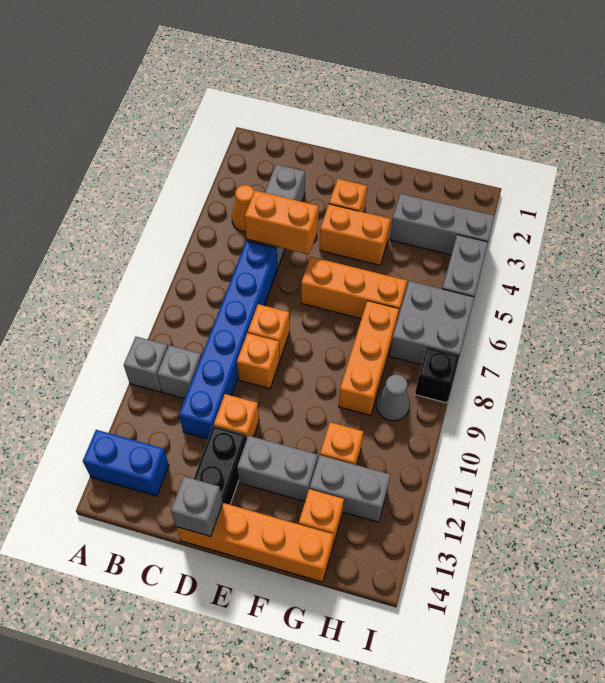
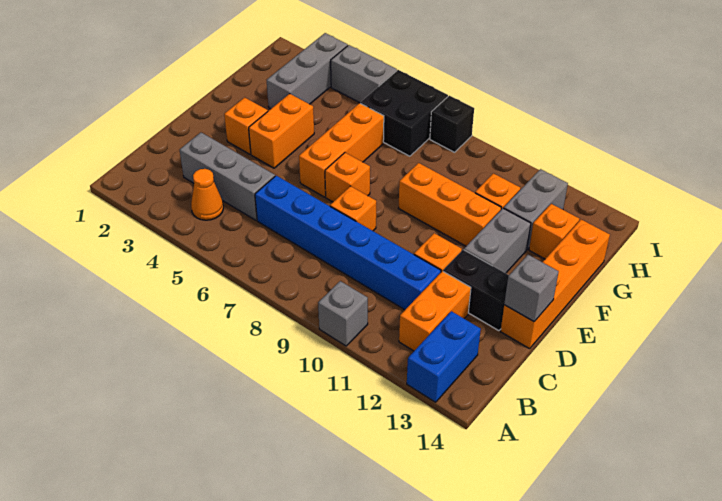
grey brick B10 level 1 -> none
orange brick C5:D5 level 2 -> orange brick B12:C12 level 1
orange brick D9 level 1 -> orange brick E7 level 1
orange brick G7:G9 level 1 -> orange brick F9:F11 level 1
grey brick H6:I7 level 1 -> black brick H6:I7 level 1
grey cone H9 level 1 -> none

